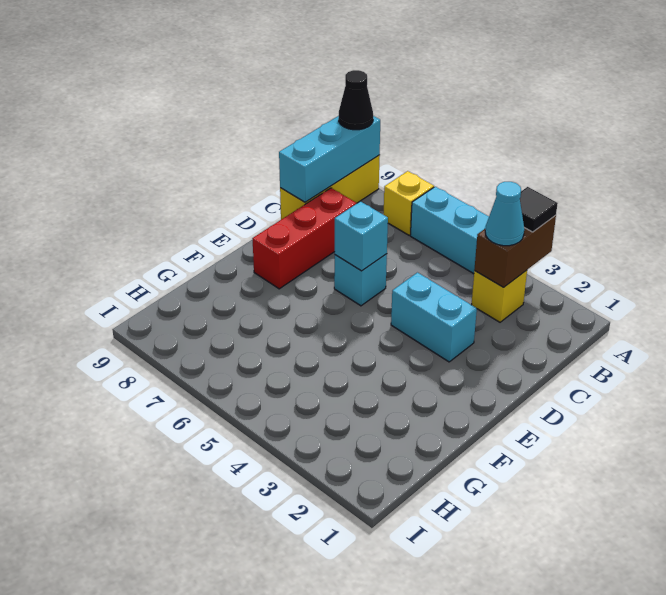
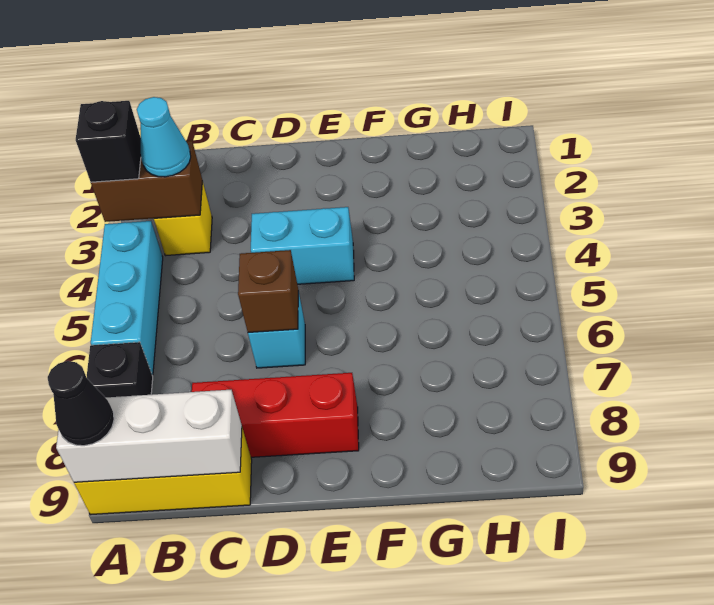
black tile A3 level 3 -> black brick A3 level 3
yellow brick A7 level 1 -> black brick A7 level 1
cyan brick A9:C9 level 2 -> white brick A9:C9 level 2
cyan brick D3:D4 level 1 -> cyan brick D4:E4 level 1
cyan brick D6 level 2 -> brown brick D6 level 2

